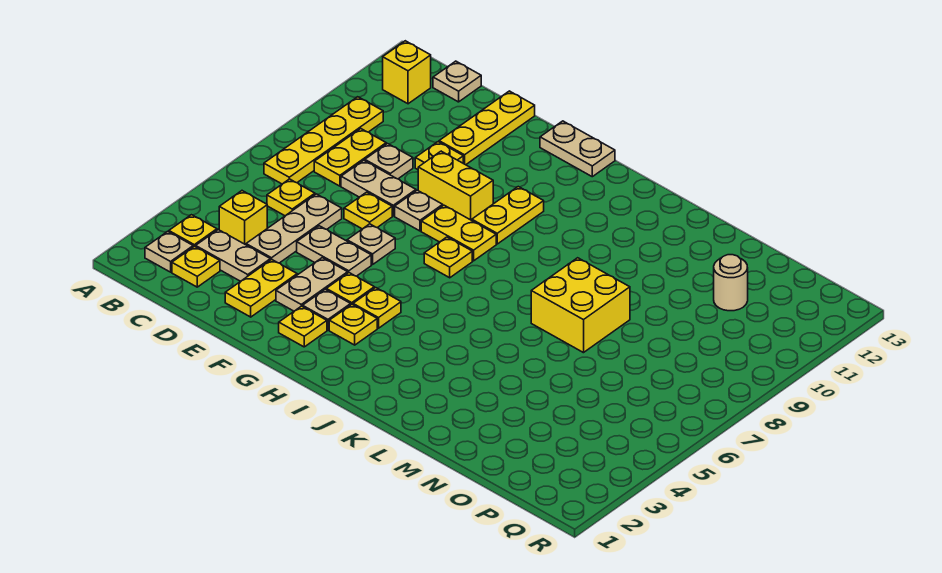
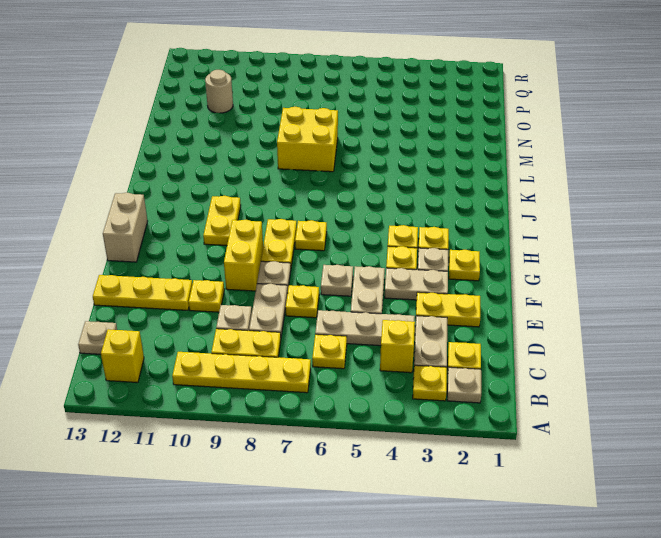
tan plate G13:H13 level 1 -> tan brick G13:H13 level 1
yellow plate H9:H10 level 1 -> yellow plate H10:I10 level 1

